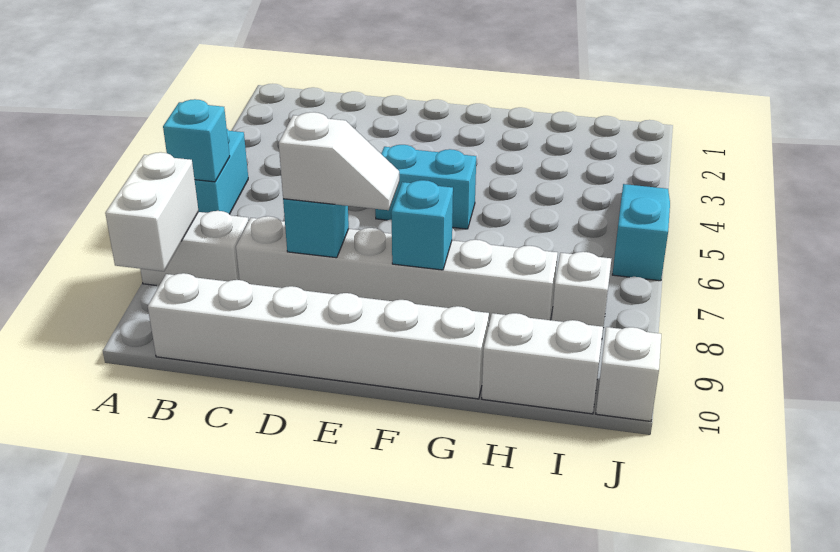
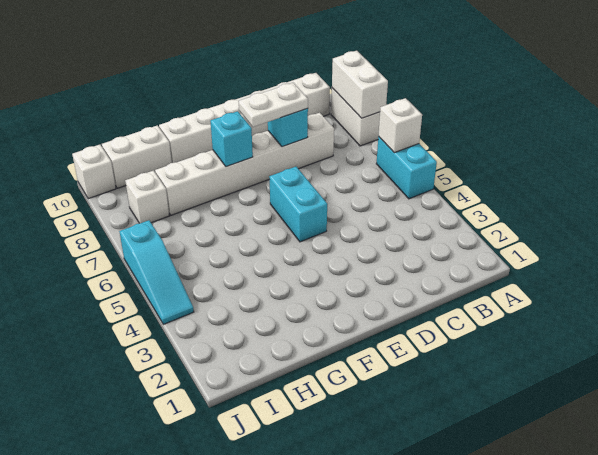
cyan brick A6 level 2 -> white brick A6 level 2
white brick A8:B8 level 1 -> white brick A8:A9 level 1
white slope D8:E8 level 3 top D -> white plate D8:E8 level 3
cyan brick E5:F5 level 1 -> cyan brick E5:E6 level 1

